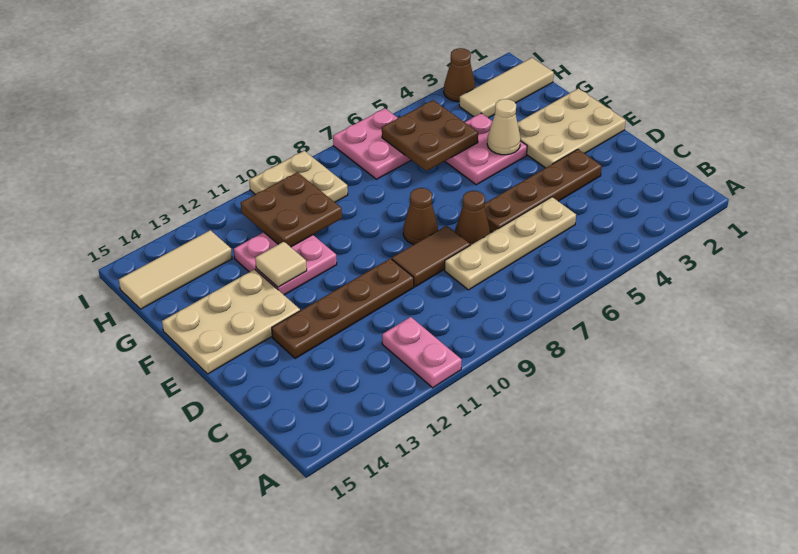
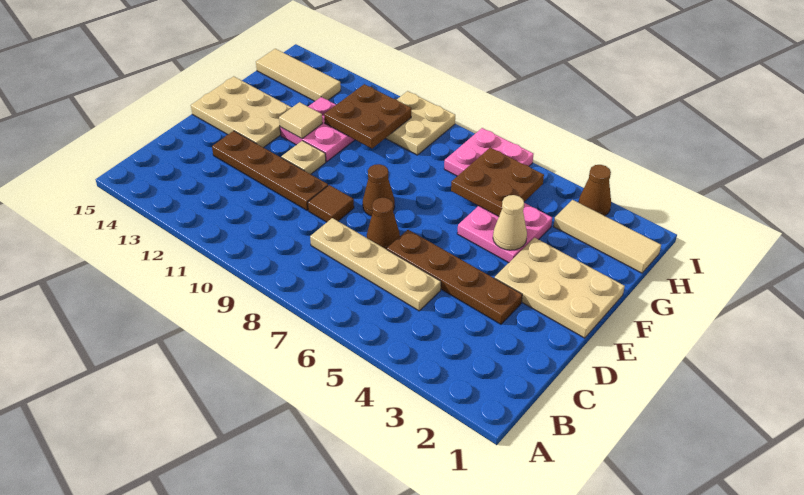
pink plate A11:B11 level 1 -> none
brown tile D8:D9 level 1 -> brown tile D9 level 1
none -> tan plate E11 level 1

